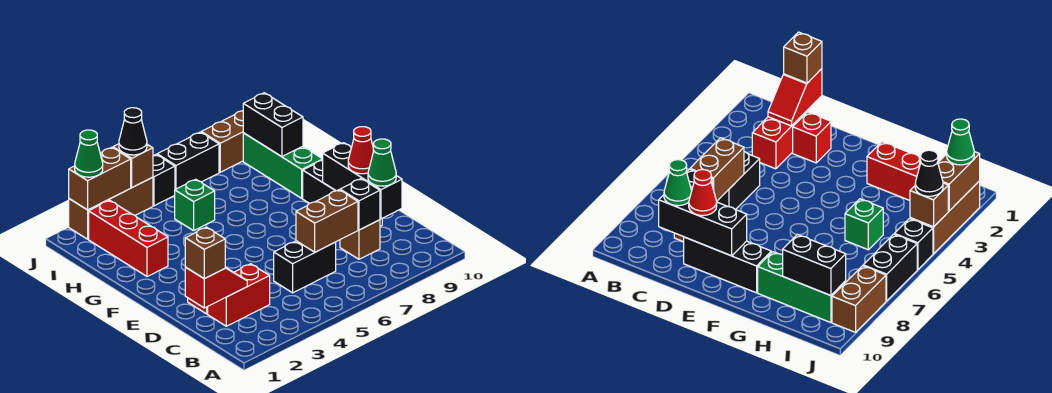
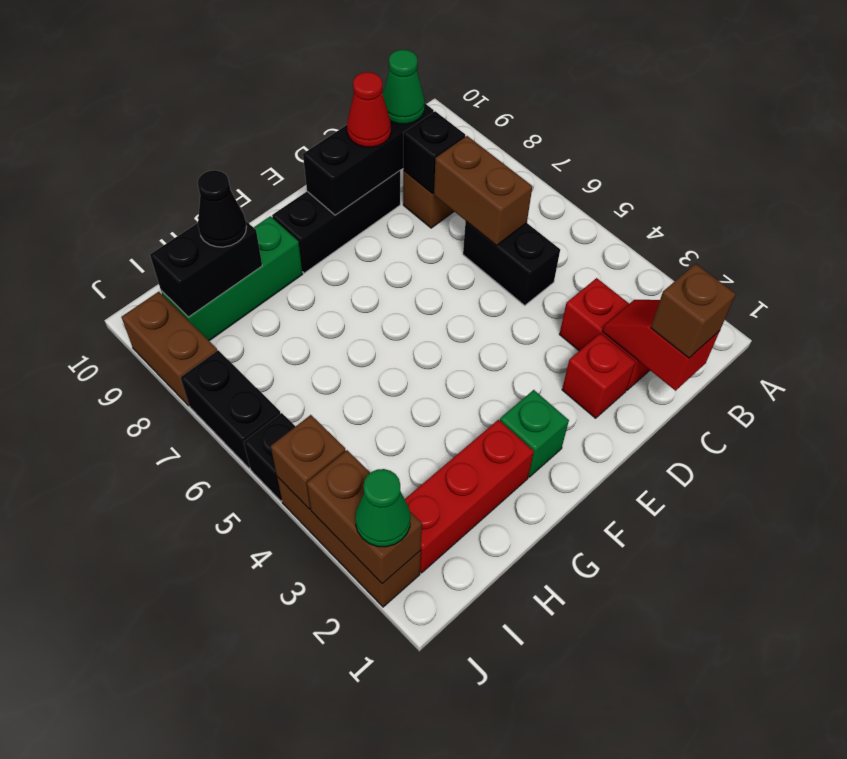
green brick H5 level 1 -> green brick F2 level 1
black cone J4 level 3 -> black cone H9 level 3

